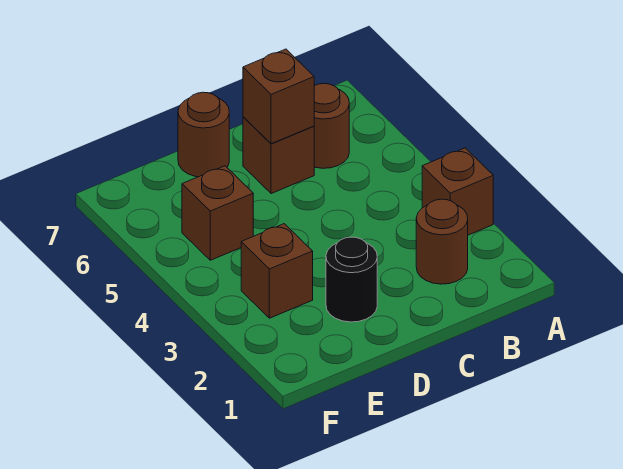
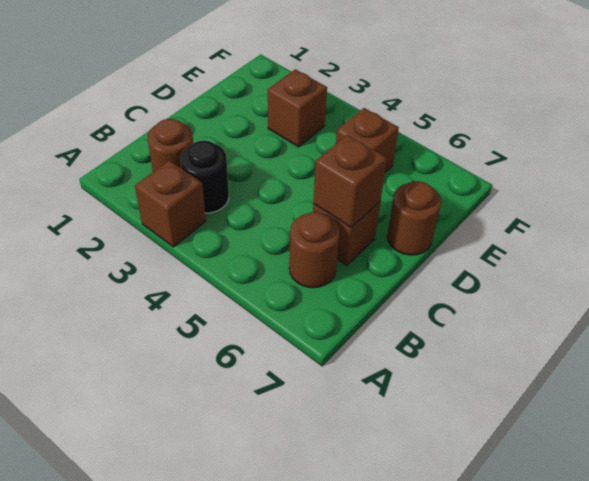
black round brick D2 level 1 -> black round brick B3 level 1

